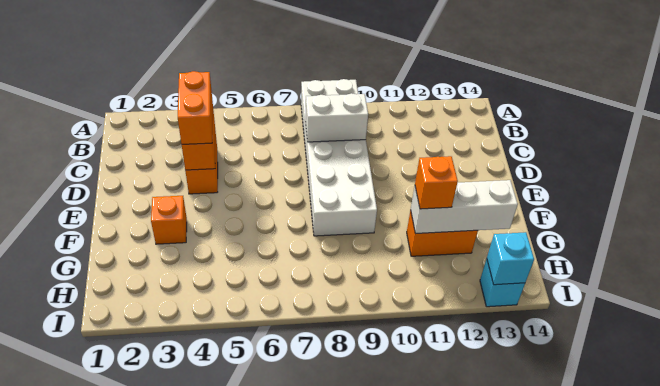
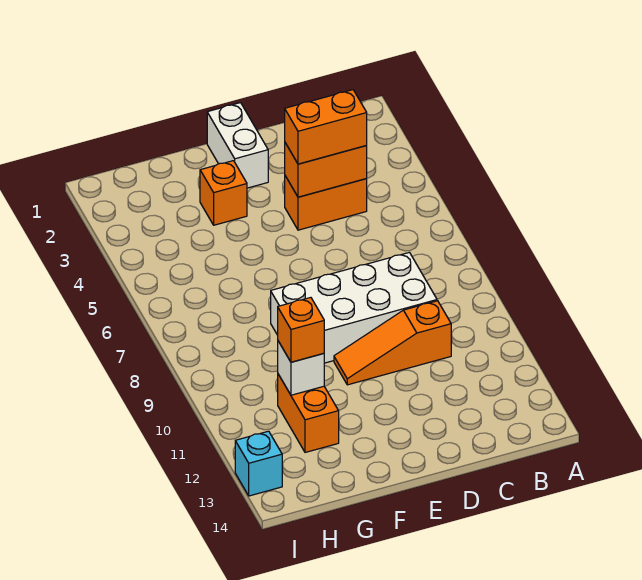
white brick A8:F9 level 1 -> white brick C8:F9 level 1
white brick C8:C9 level 2 -> white brick E1:E2 level 1
none -> orange slope C10:E10 level 1 top C
white brick G11:G13 level 2 -> white brick G11 level 2
cyan brick I13 level 2 -> none

